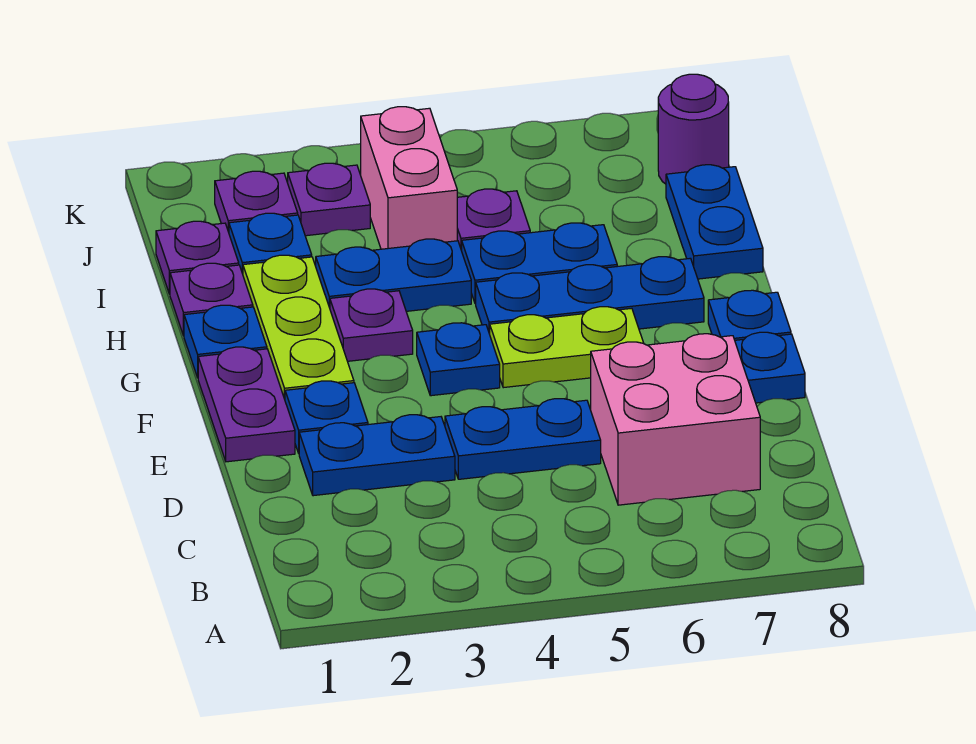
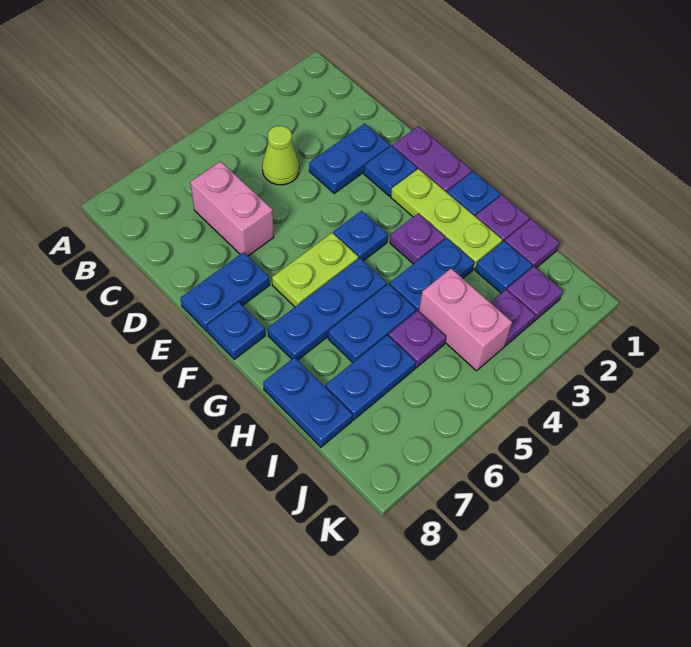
none -> lime cone C4 level 1
pink brick C6:D7 level 1 -> pink brick C6:D6 level 1
blue plate D4:D5 level 1 -> blue plate I6:I7 level 1
purple round brick J8 level 1 -> none

